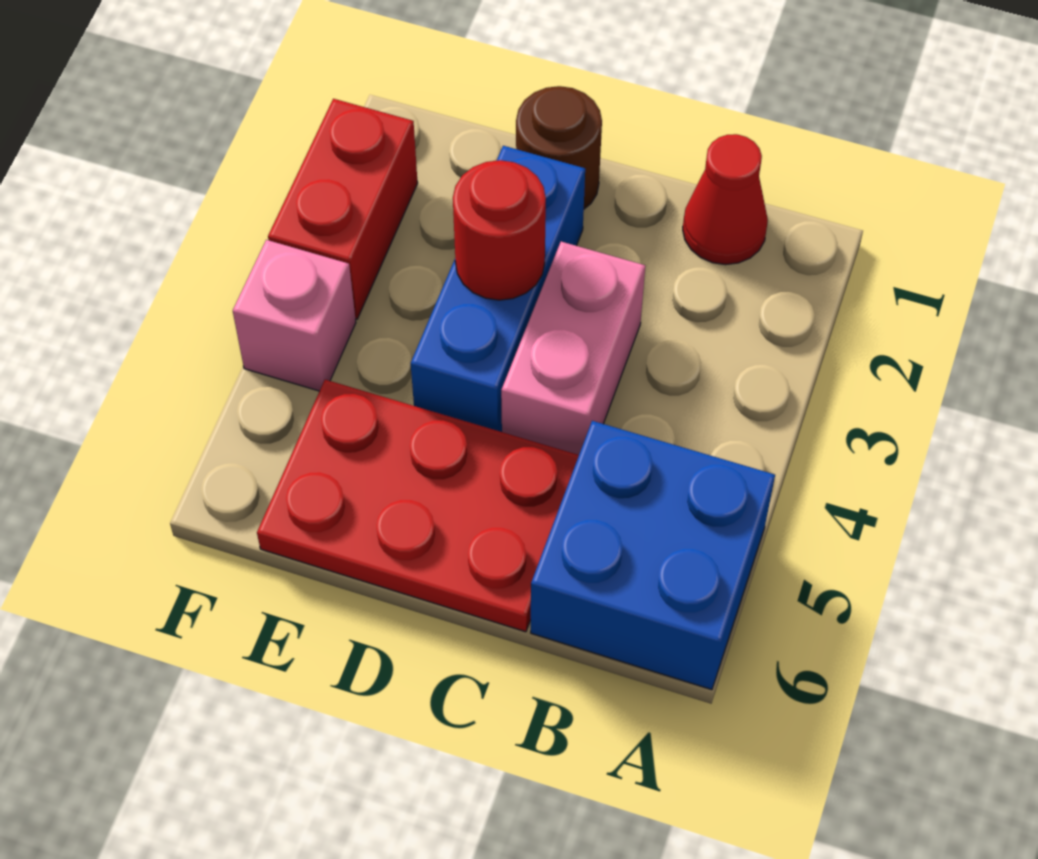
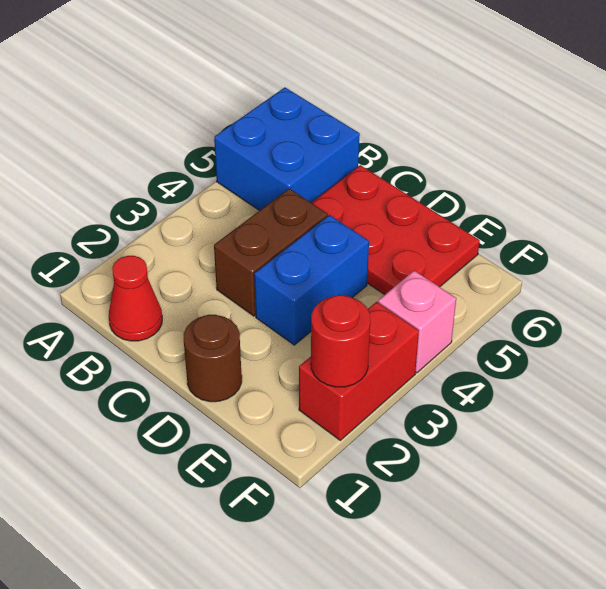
pink brick C3:C4 level 1 -> brown brick C3:C4 level 1
blue brick D2:D4 level 1 -> blue brick D3:D4 level 1
red round brick D3 level 2 -> red round brick F2 level 2

